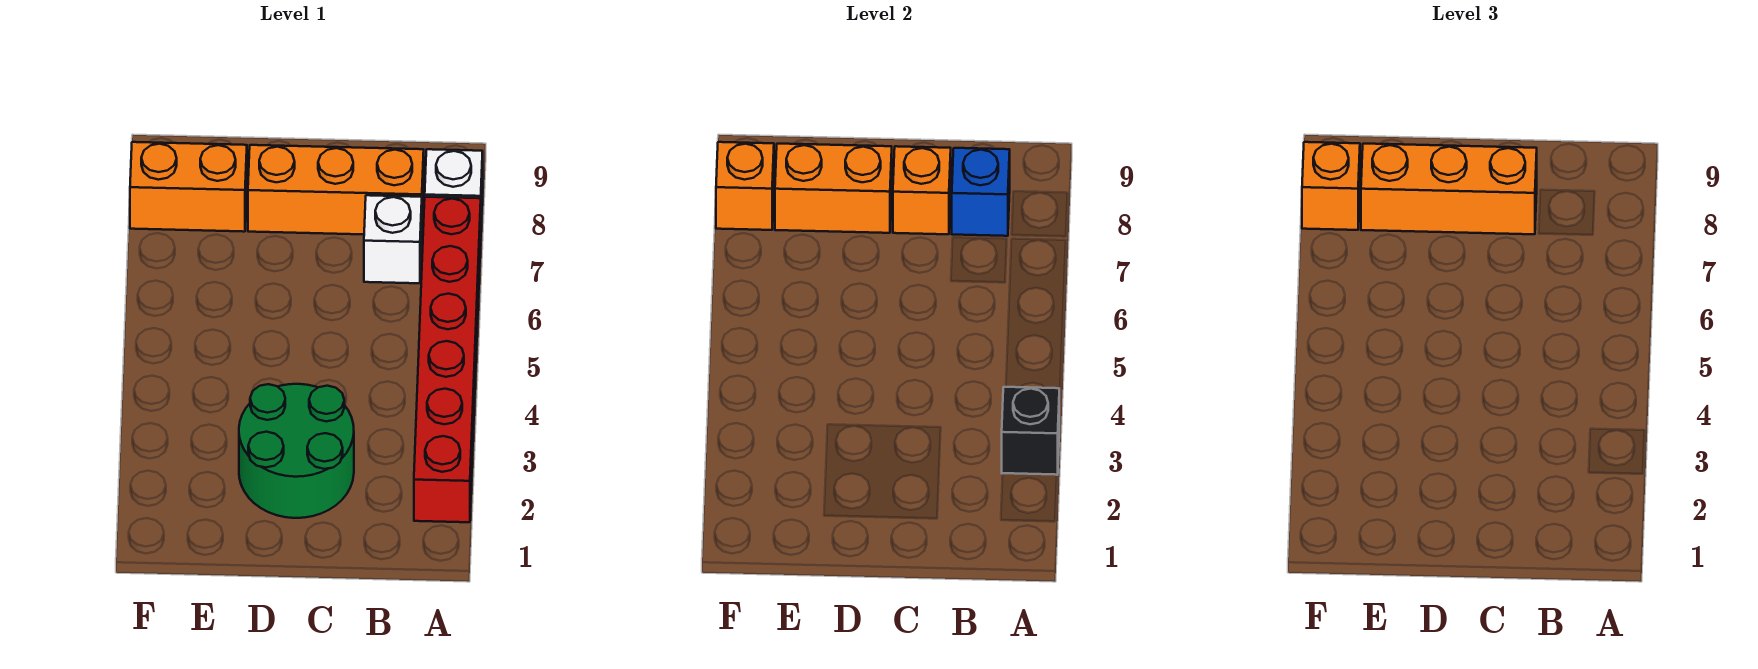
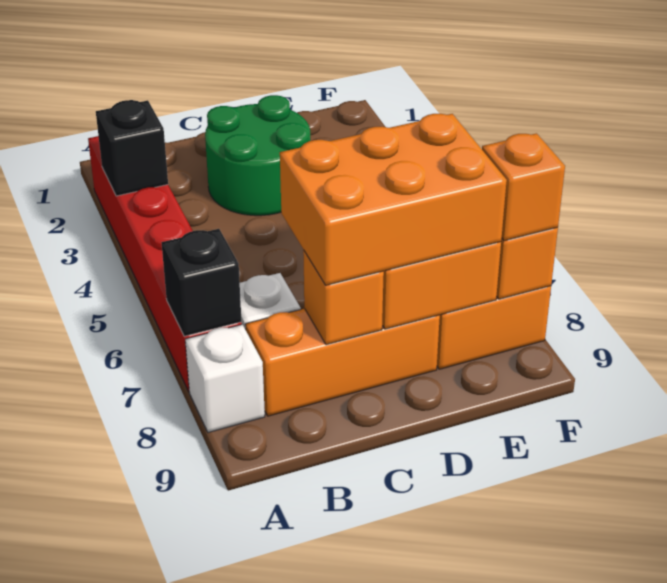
none -> black brick A7 level 2
blue brick B8 level 2 -> none
orange brick C8:E8 level 3 -> orange brick C7:E8 level 3

